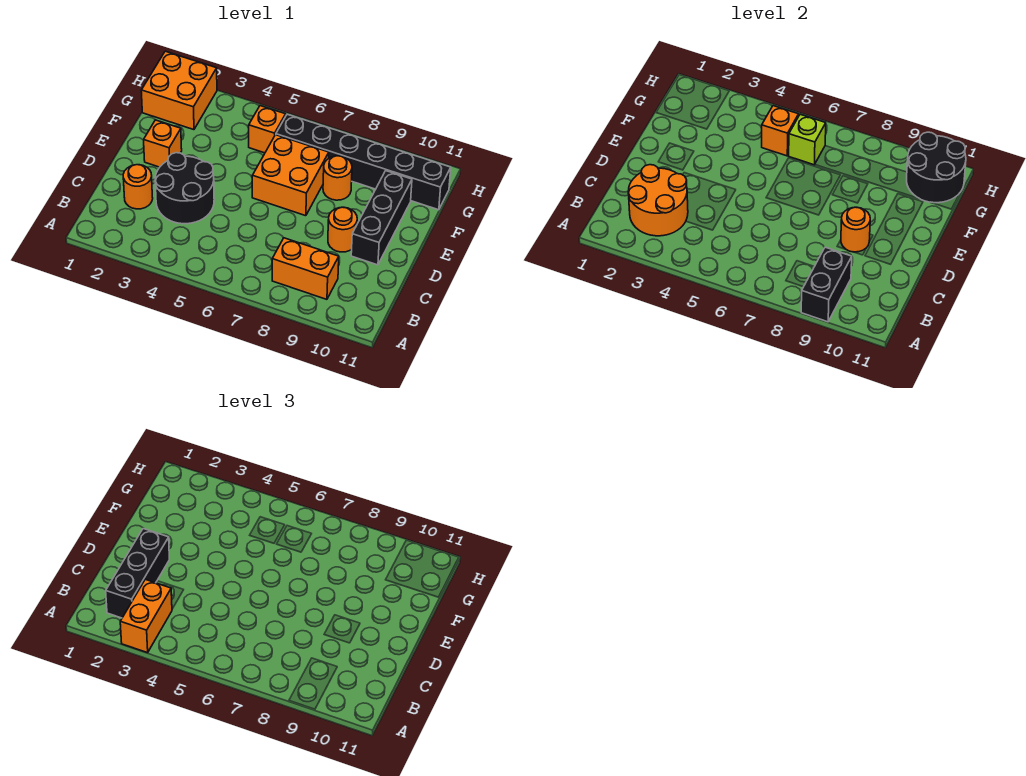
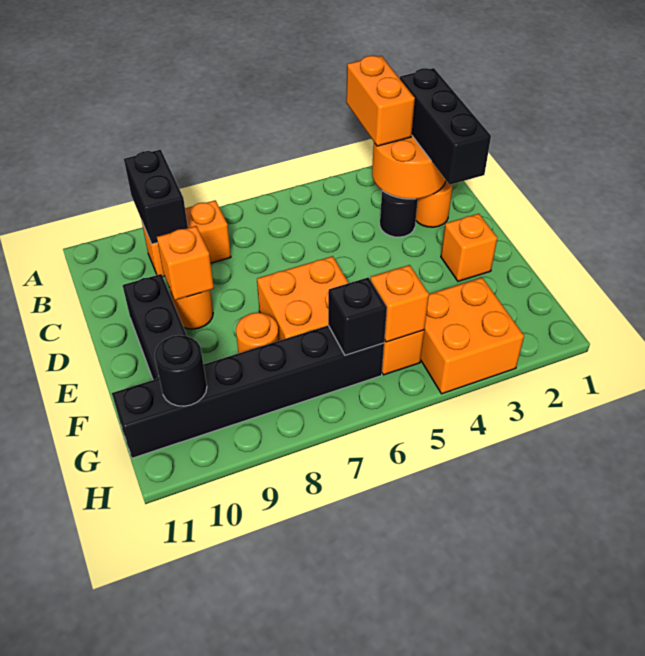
black round brick C3:D4 level 1 -> black round brick C3 level 1
orange round brick D9 level 2 -> orange brick D9 level 2
orange brick G1:H2 level 1 -> orange brick G3:H4 level 1
lime brick G6 level 2 -> black brick G6 level 2
black round brick G10:H11 level 2 -> black round brick G10 level 2

